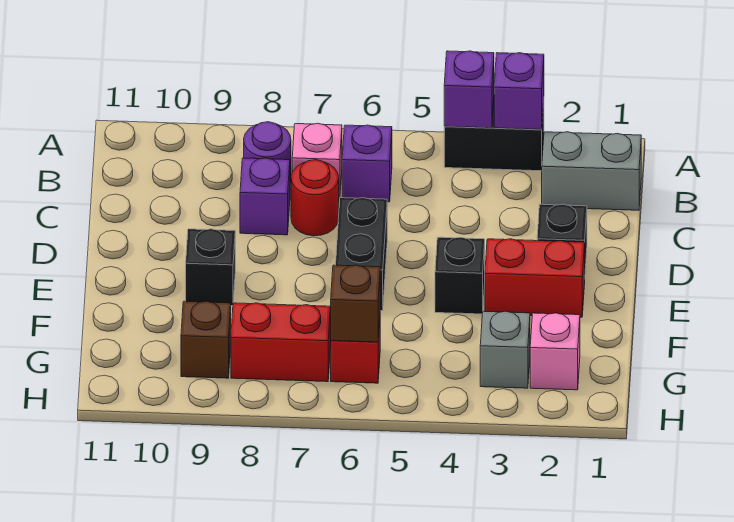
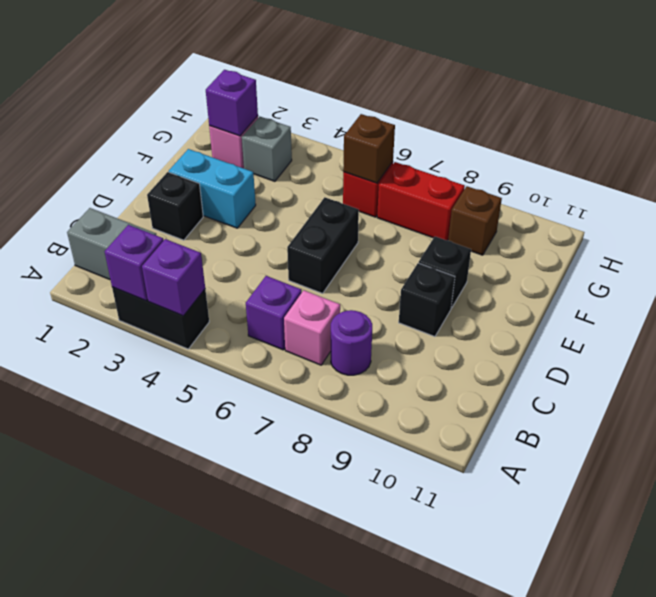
red round brick C7 level 1 -> none
purple brick C8 level 1 -> purple brick G2 level 2
red brick E2:E3 level 1 -> cyan brick E2:E3 level 1
black brick E4 level 1 -> black brick D9 level 1

